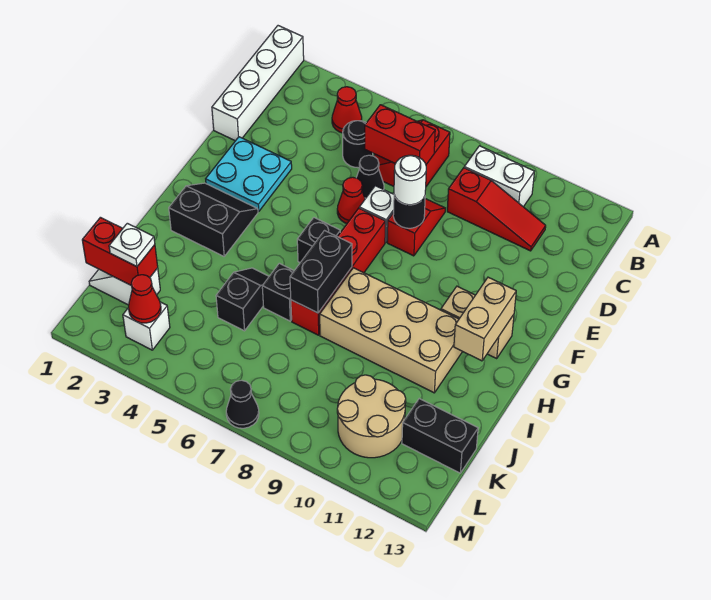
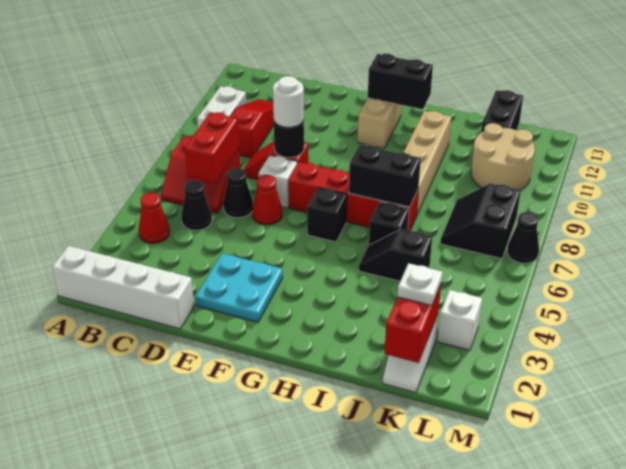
black round brick C5 level 1 -> black cone C5 level 1
black slope G2:H3 level 1 top H -> black slope K7:L8 level 1 top L
tan brick G12:H12 level 2 -> black brick G12:H12 level 2
tan brick H8:I11 level 1 -> tan brick I8:I11 level 1
red cone L3 level 2 -> none

